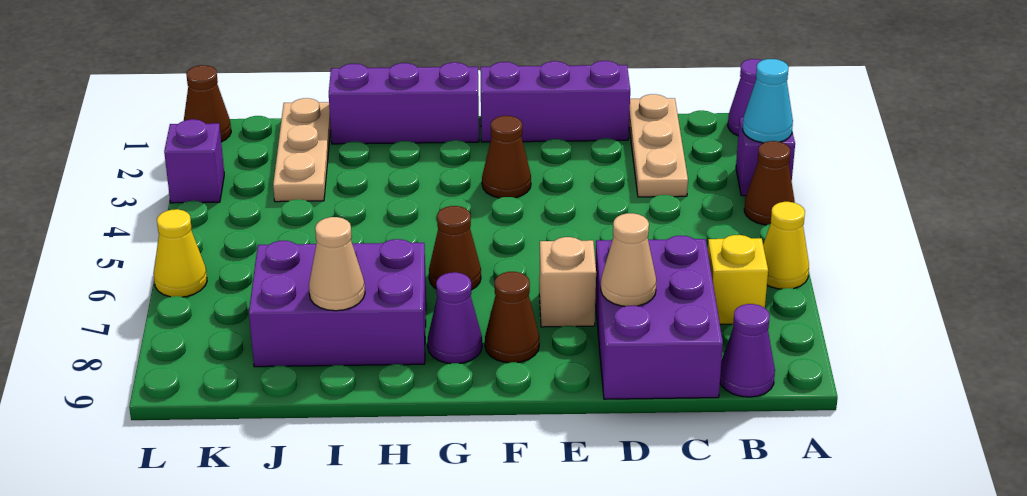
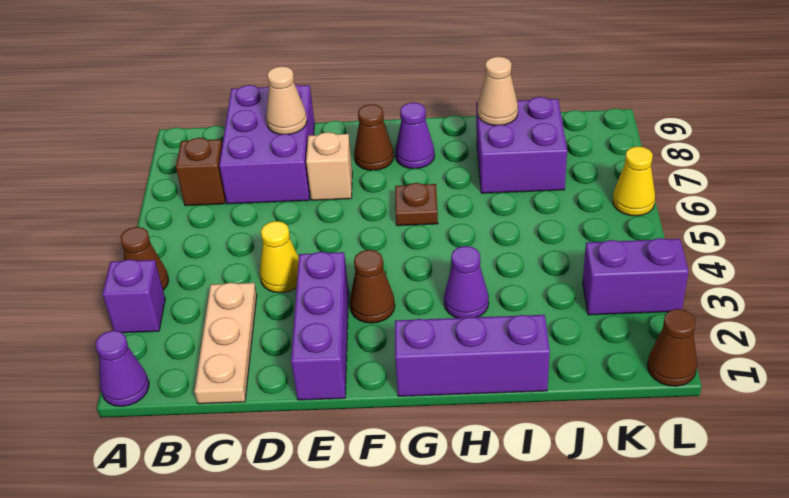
cyan cone A3 level 2 -> none
yellow cone A6 level 1 -> yellow cone D4 level 1
yellow brick B7 level 1 -> brown brick B7 level 1
purple cone B9 level 1 -> purple cone H3 level 1
purple brick D1:F1 level 1 -> purple brick E1:E3 level 1
brown cone G6 level 1 -> brown plate G6 level 1
purple brick H7:J8 level 1 -> purple brick I7:J8 level 1
tan plate J1:J3 level 1 -> none
purple brick L3 level 1 -> purple brick K3:L3 level 1

